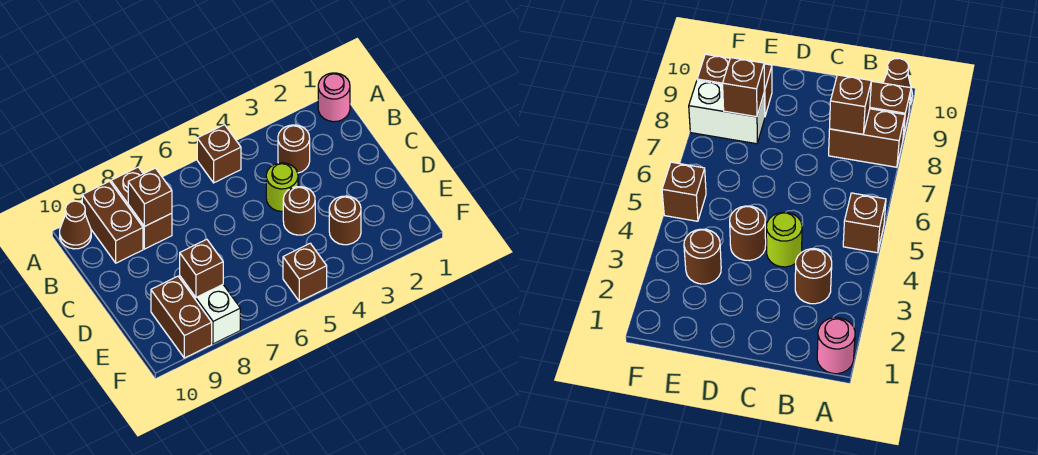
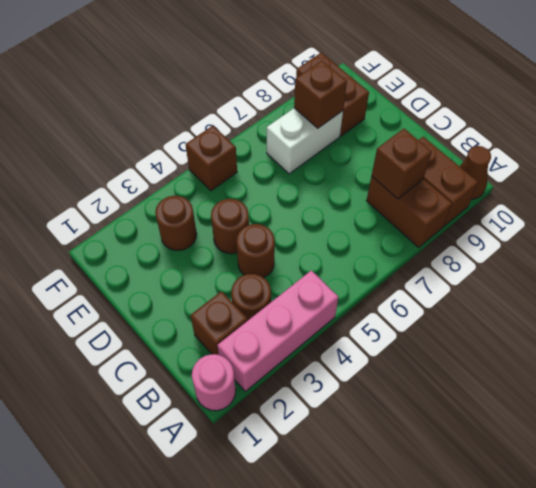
none -> pink brick A2:A4 level 1
brown brick A5 level 1 -> brown brick B2 level 1
lime round brick C4 level 1 -> brown round brick C4 level 1
white brick E8:F8 level 1 -> white brick E7:E8 level 1

